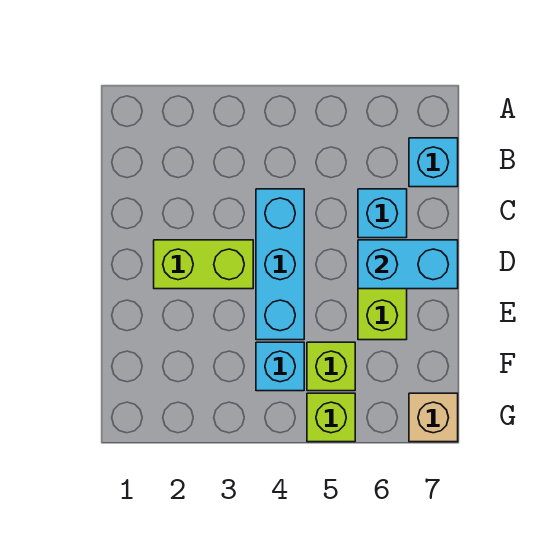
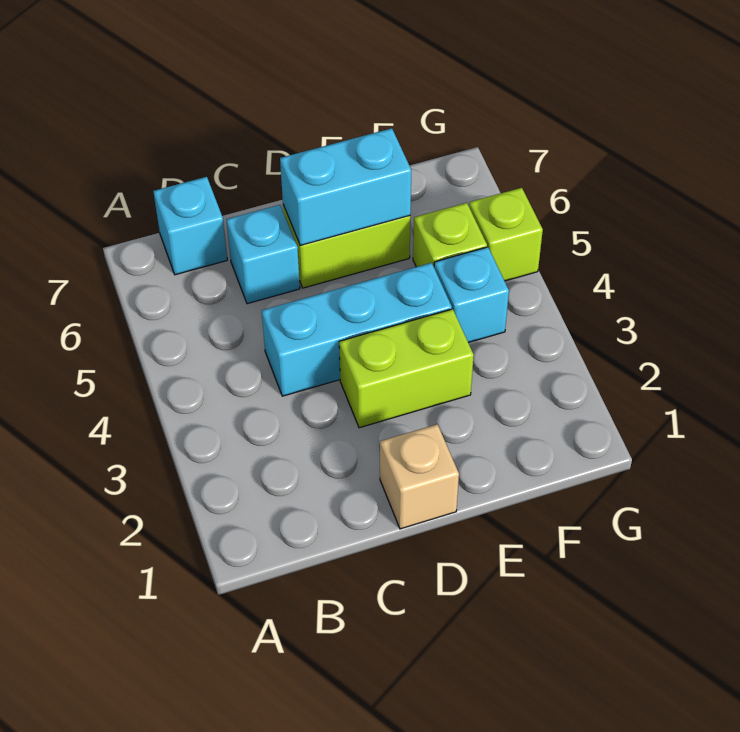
lime brick D2:D3 level 1 -> lime brick D3:E3 level 1
cyan brick D6:D7 level 2 -> cyan brick D6:E6 level 2
tan brick G7 level 1 -> tan brick D1 level 1

